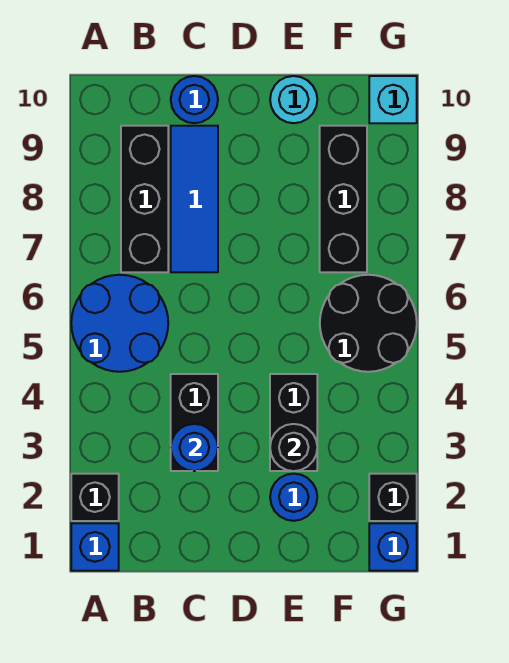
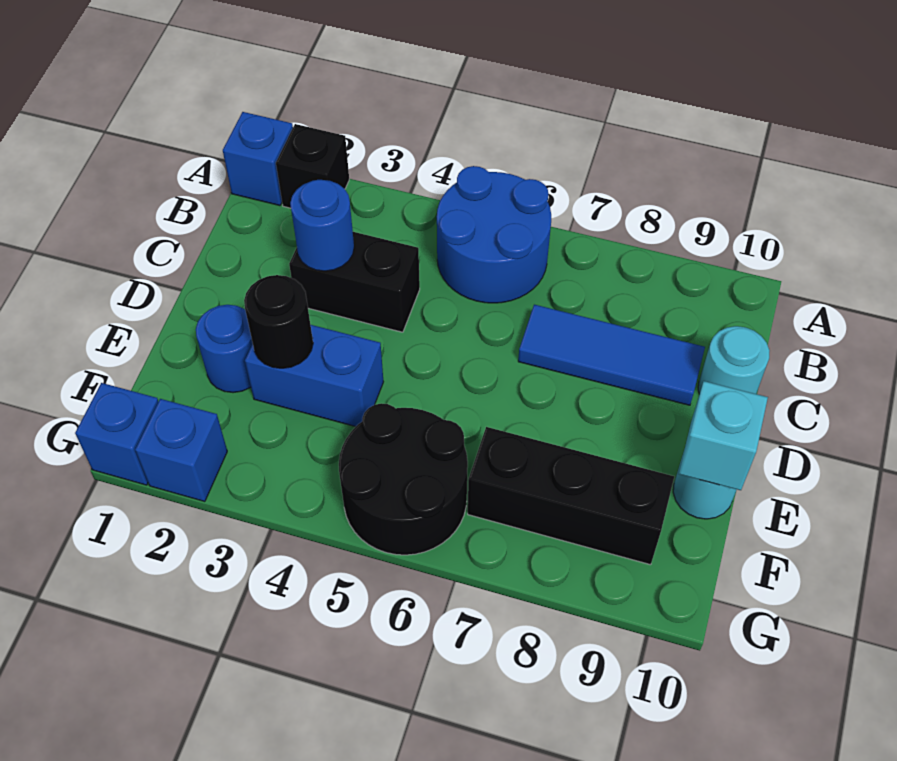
black brick B7:B9 level 1 -> none
blue round brick C10 level 1 -> cyan round brick C10 level 1
black brick E3:E4 level 1 -> blue brick E3:E4 level 1
black brick G2 level 1 -> blue brick G2 level 1
cyan brick G10 level 1 -> cyan brick E10 level 2

